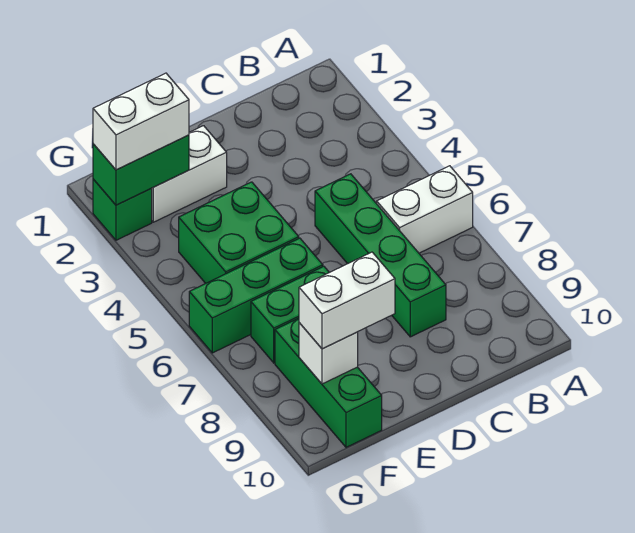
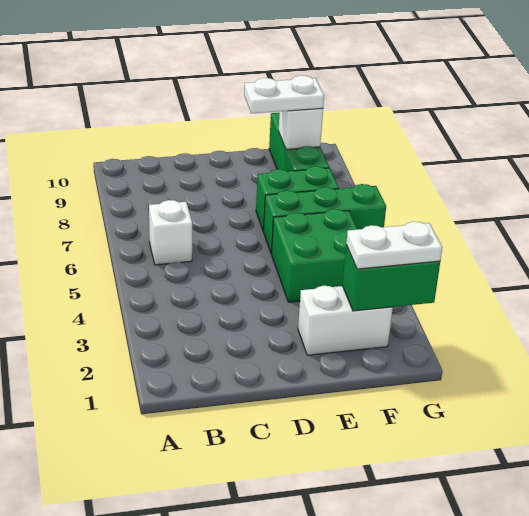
white brick A6:B6 level 1 -> white brick B6 level 1
green brick C5:C8 level 1 -> none
white brick E9:F9 level 3 -> white plate E9:F9 level 3
white brick F2:G2 level 3 -> white plate F2:G2 level 3
green brick G2 level 1 -> none

